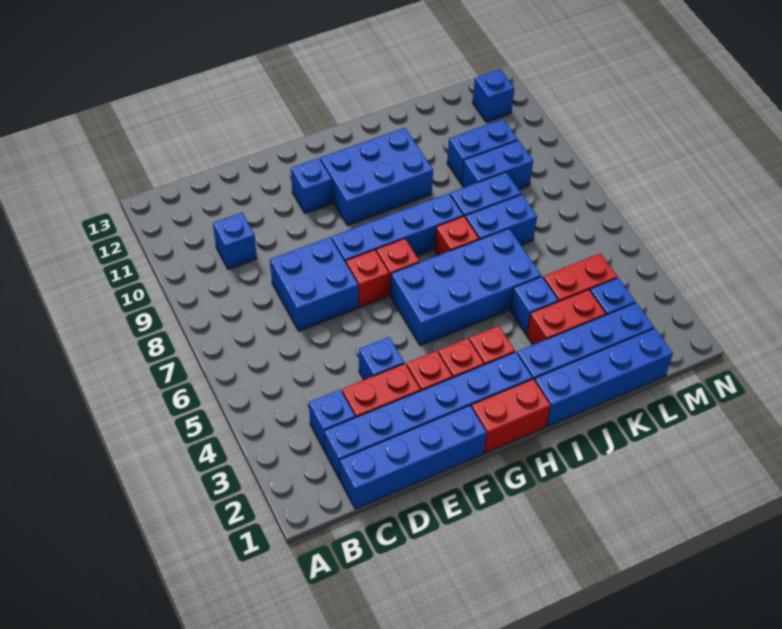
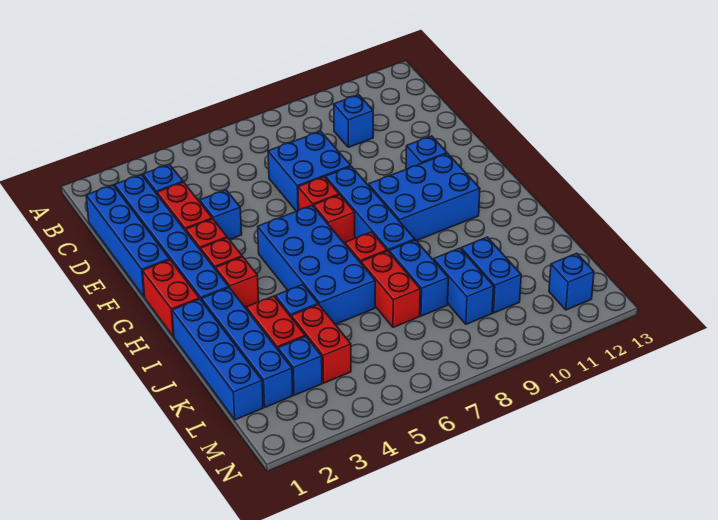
blue brick G10:I11 level 1 -> blue brick G9:H11 level 1
blue brick J7:K7 level 1 -> red brick J7:K7 level 1

